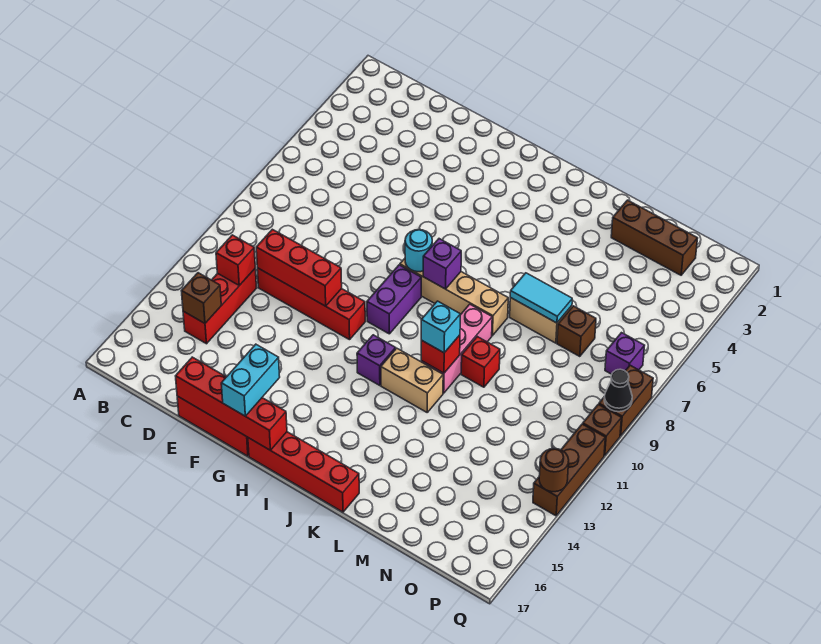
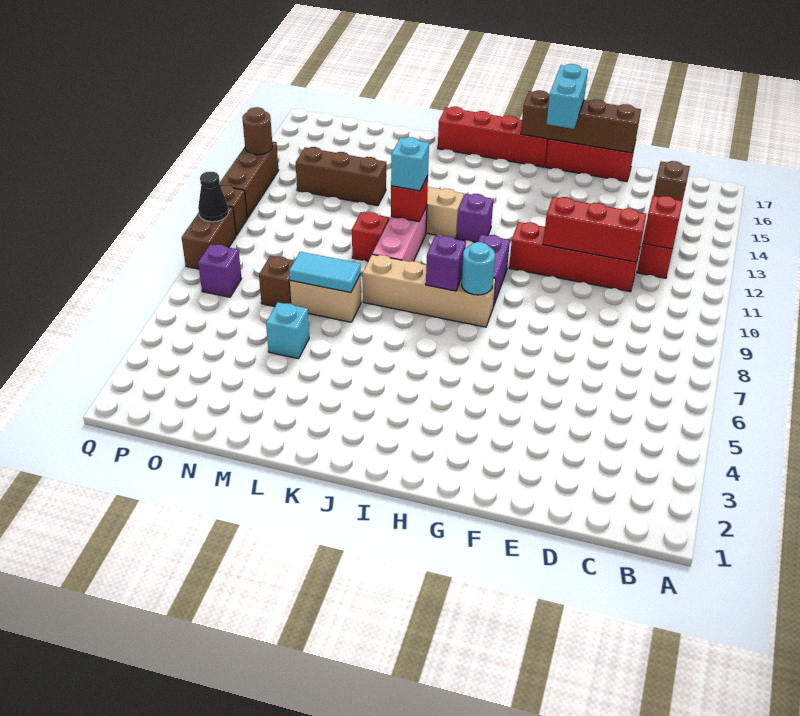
red brick E17:H17 level 2 -> brown brick E17:H17 level 2
brown brick M2:O2 level 1 -> brown brick M13:O13 level 1
none -> cyan brick M5 level 1

